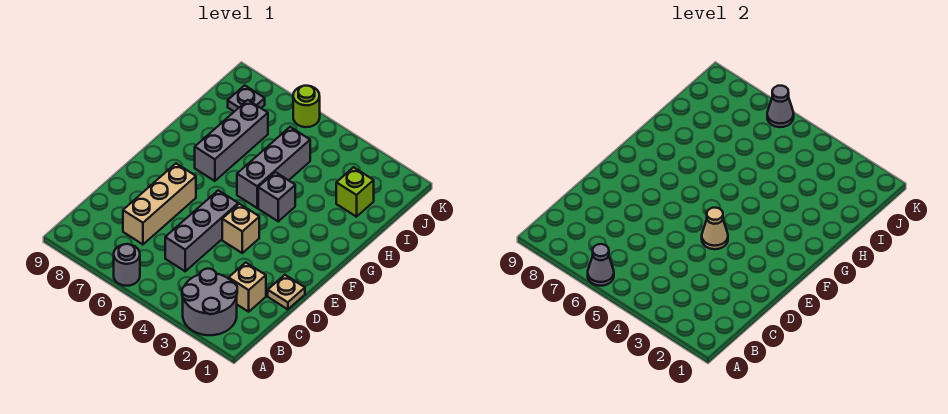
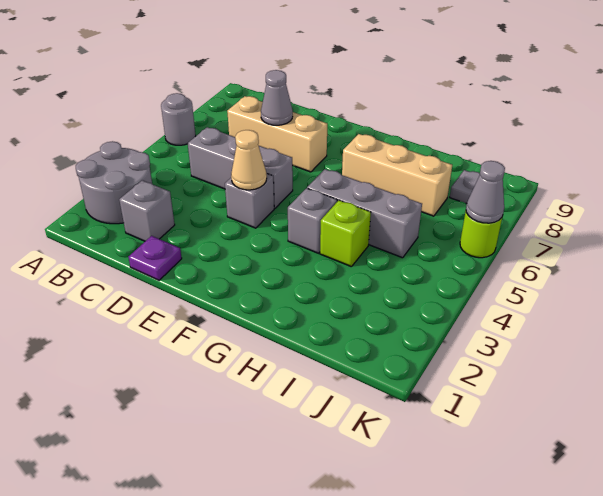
grey cone A6 level 2 -> grey cone D7 level 2
tan brick C2 level 1 -> grey brick C2 level 1
tan plate D1 level 1 -> purple plate D1 level 1
tan brick E4 level 1 -> grey brick E4 level 1
grey brick G7:I7 level 1 -> tan brick G7:I7 level 1
lime brick I2 level 1 -> lime brick H4 level 1

